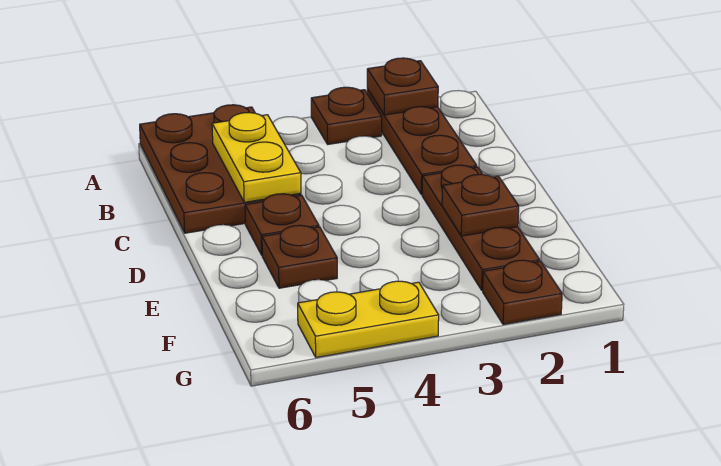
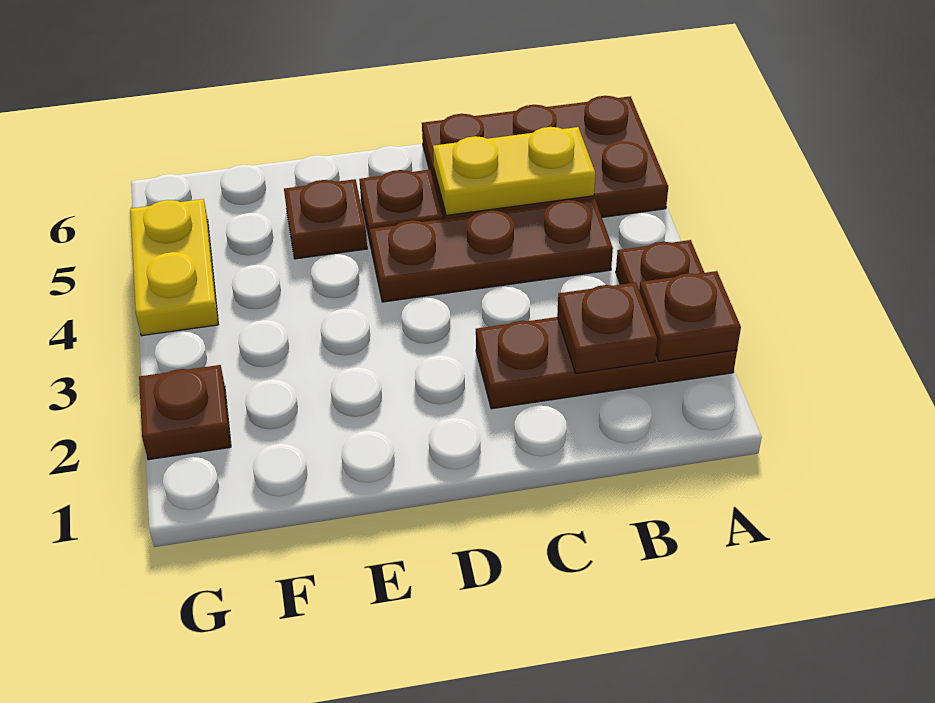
brown plate D2:F2 level 1 -> brown plate B4:D4 level 1
brown plate E2 level 2 -> brown plate B2 level 2

